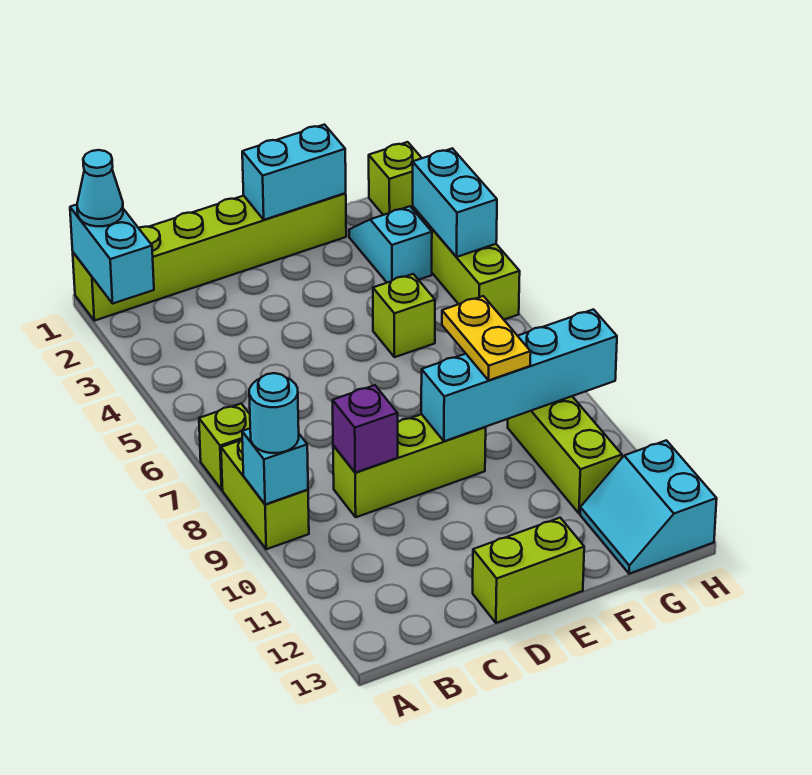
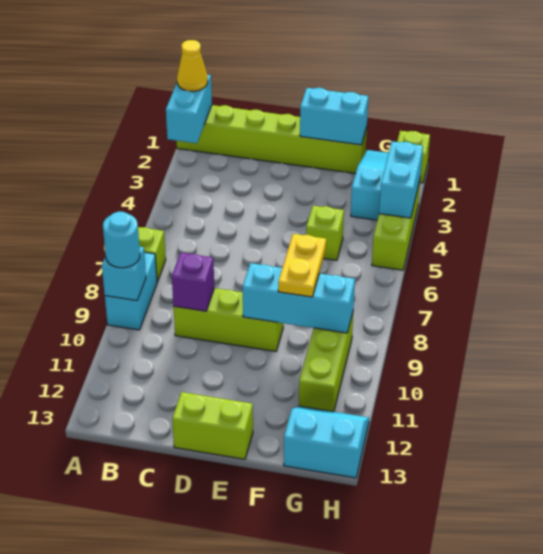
cyan cone A1 level 3 -> yellow cone A1 level 3
lime brick A8:A9 level 1 -> cyan brick A8:A9 level 1
cyan brick E9:H9 level 2 -> cyan brick E9:G9 level 2
cyan slope G2:G3 level 1 top 3 -> cyan slope G1:G3 level 1 top 3
cyan slope G12:H13 level 1 top H -> cyan slope G12:H13 level 1 top 13

